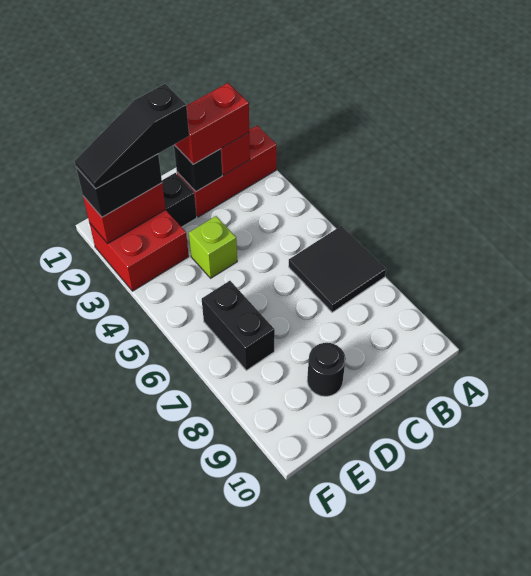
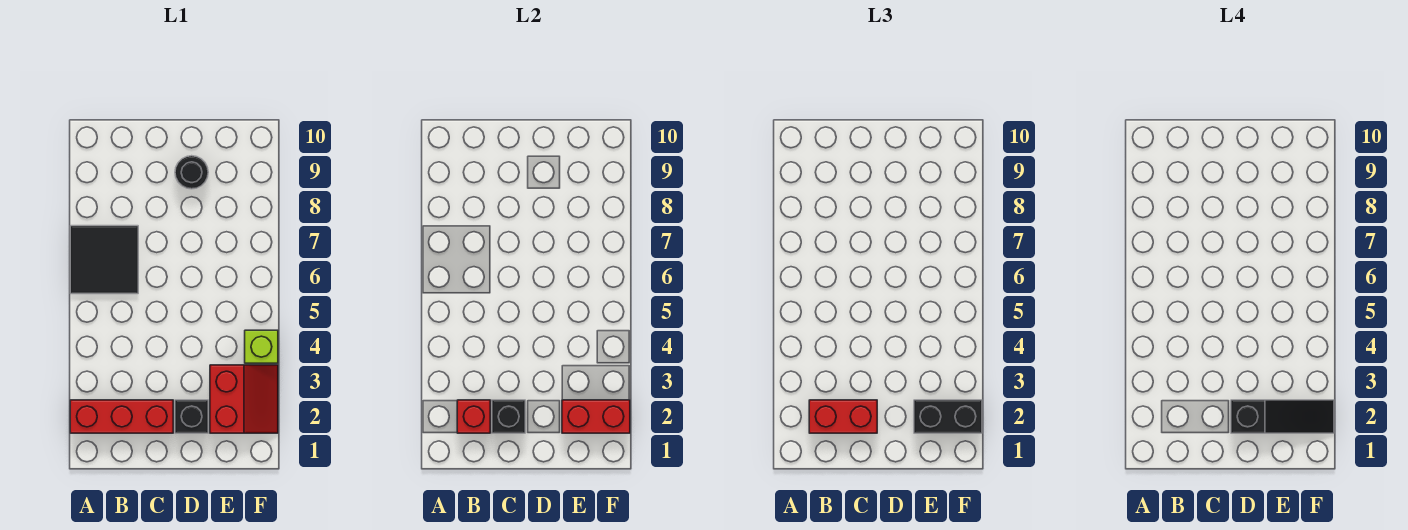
lime brick D4 level 1 -> lime brick F4 level 1
red brick E2:F3 level 1 -> red slope E2:F3 level 1 top E
black brick E6:E7 level 1 -> none

